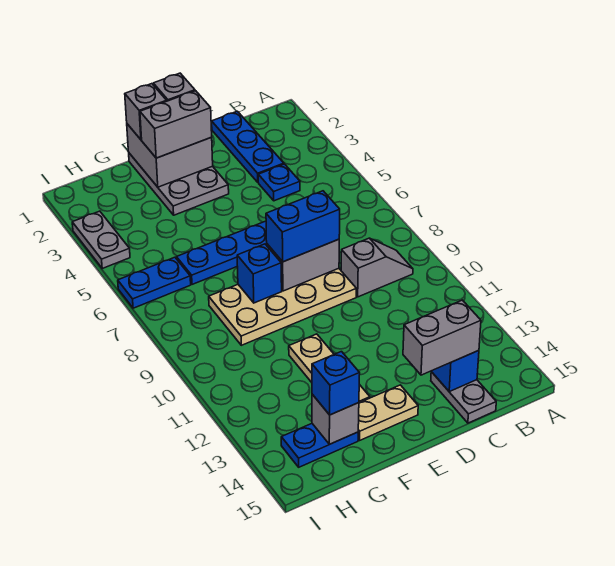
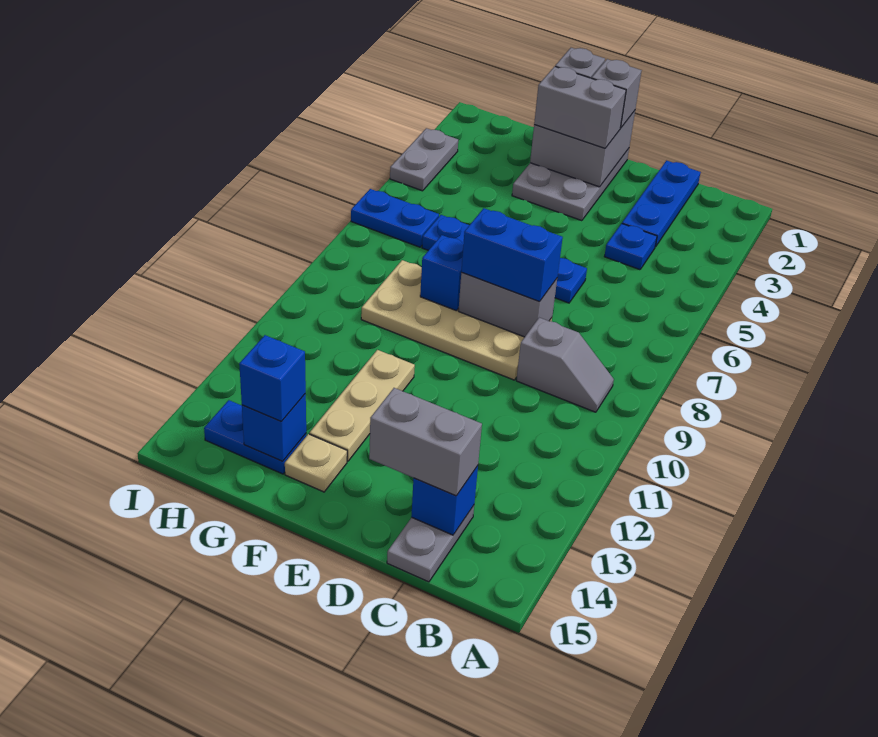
tan plate E14:F14 level 1 -> tan plate F14 level 1
grey brick G14 level 2 -> blue brick G14 level 2

